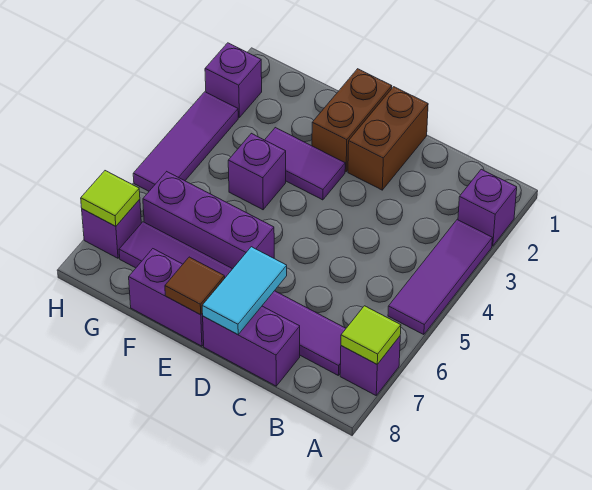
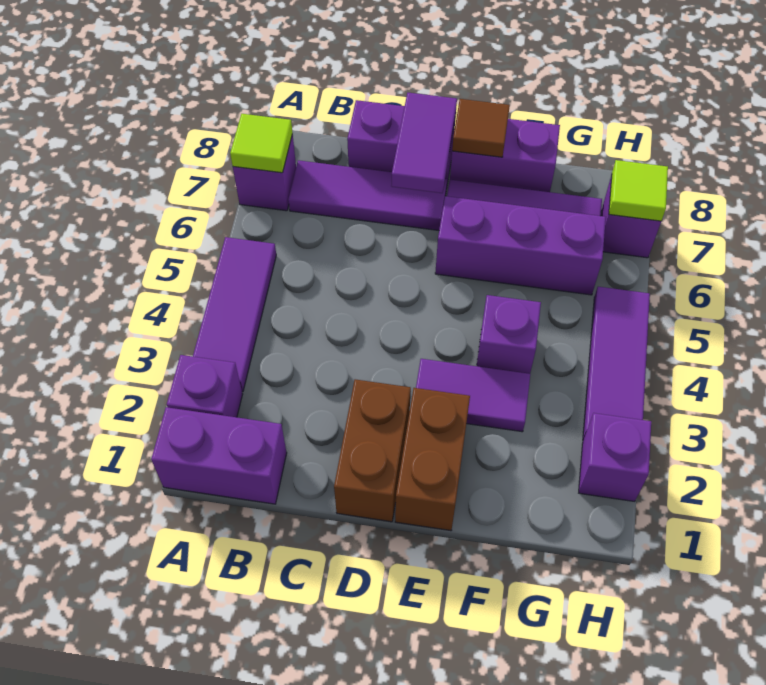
none -> purple brick A1:B1 level 1
cyan tile D7:D8 level 2 -> purple tile D7:D8 level 2

